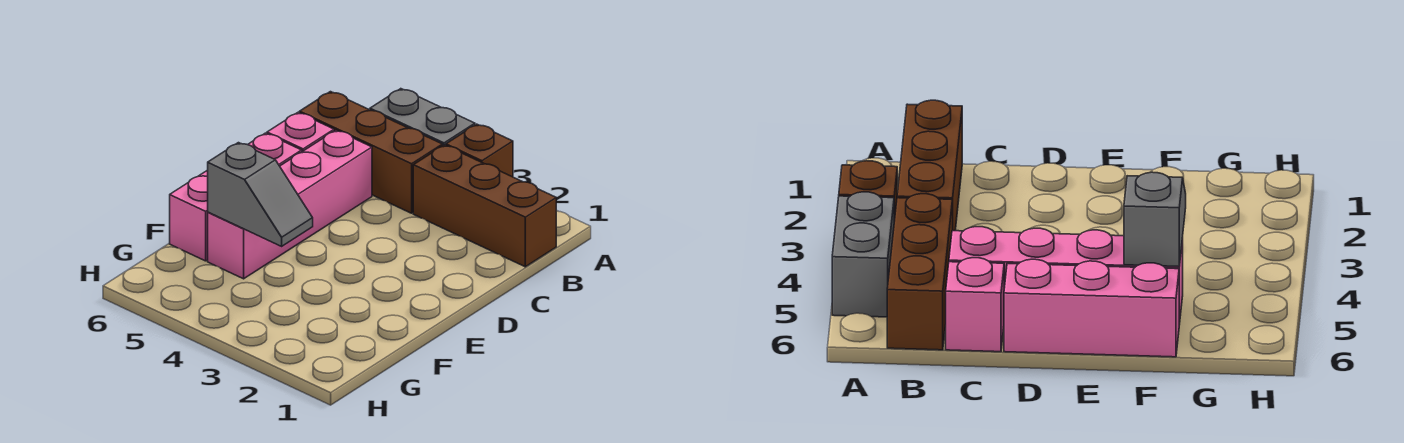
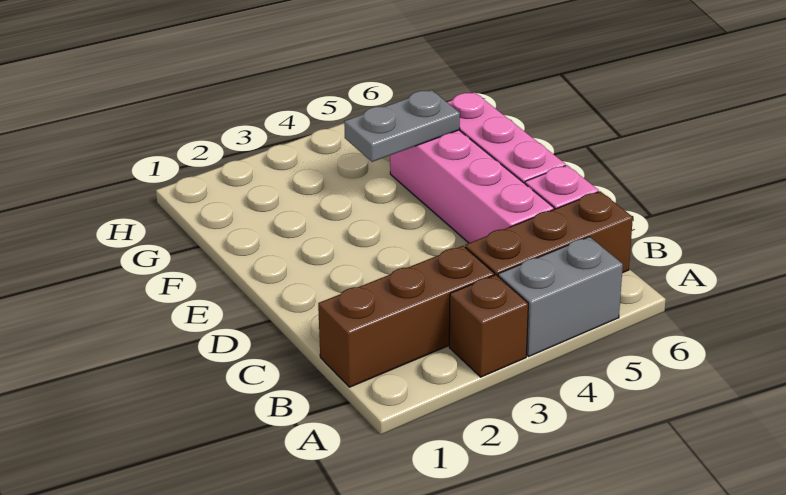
grey slope F4:F5 level 2 top 5 -> grey plate F4:F5 level 2

